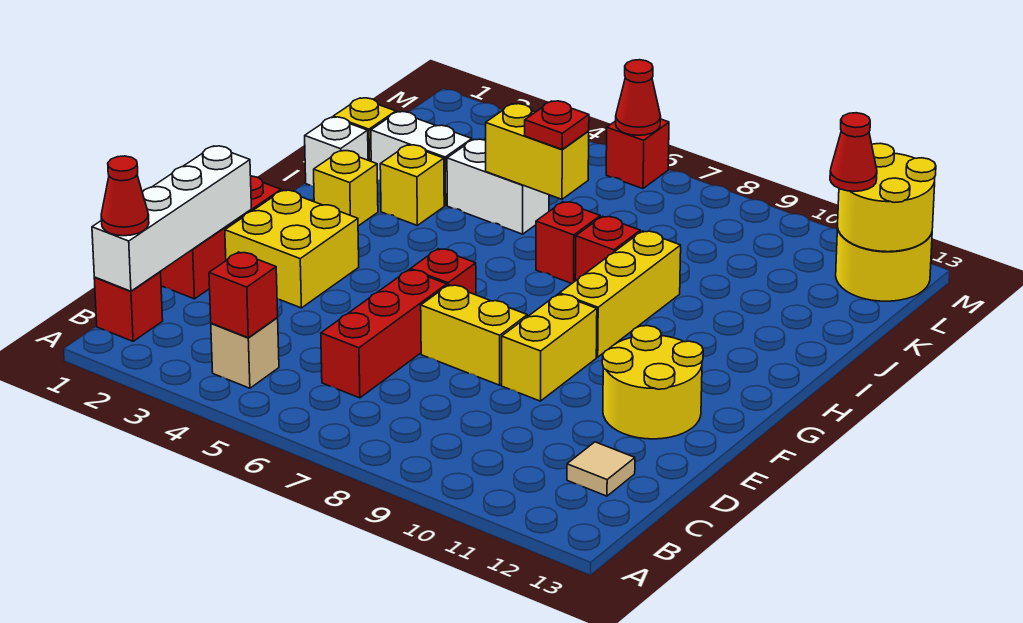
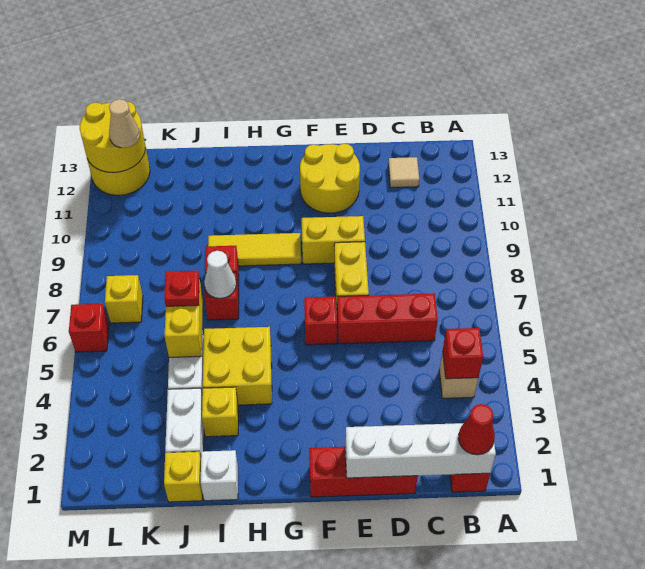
yellow brick E2:F3 level 1 -> yellow brick H4:I5 level 1
yellow brick G9:I9 level 1 -> yellow tile G9:I9 level 1
yellow brick H2 level 1 -> yellow brick L7 level 1
none -> white cone I7 level 2
red cone L12 level 3 -> tan cone L12 level 3
red cone M6 level 2 -> none

